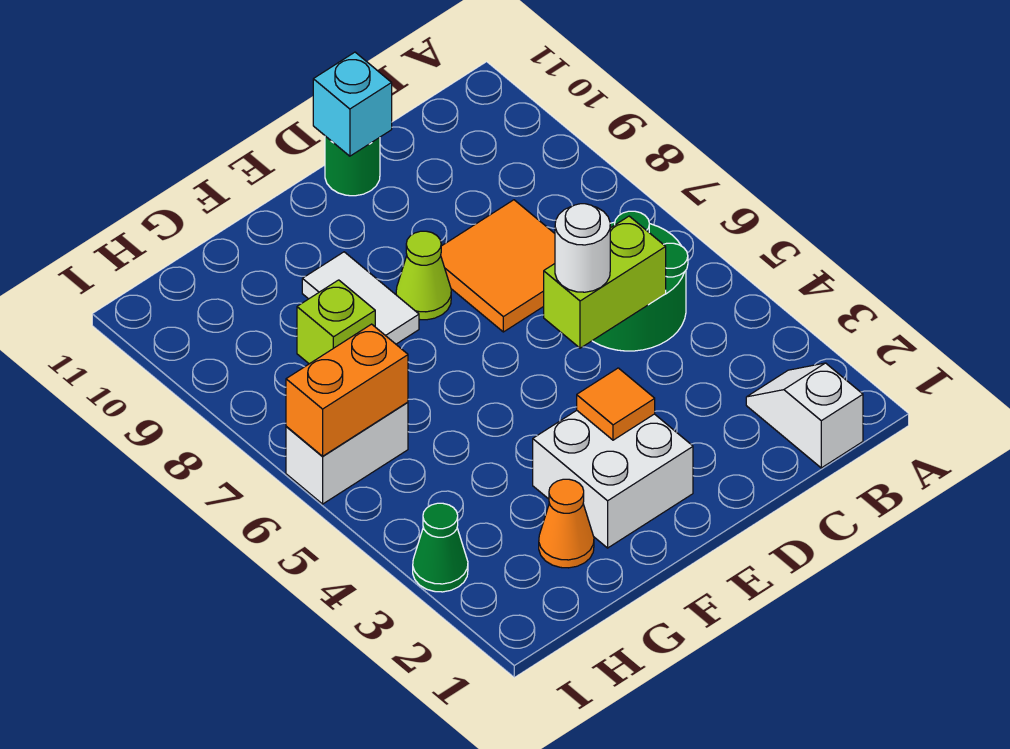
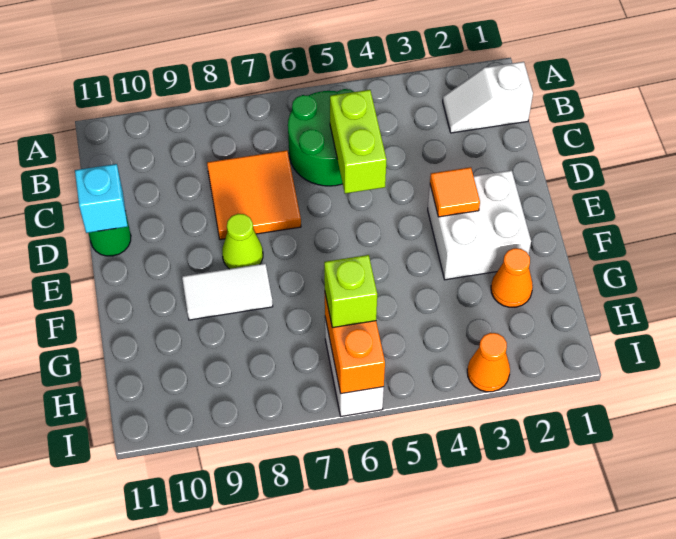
white round brick D5 level 3 -> none
lime brick G8 level 1 -> lime brick H6 level 3
green cone I3 level 1 -> orange cone I3 level 1

